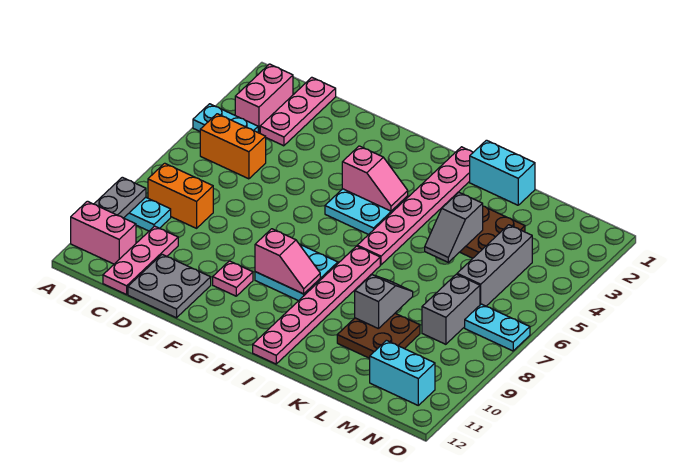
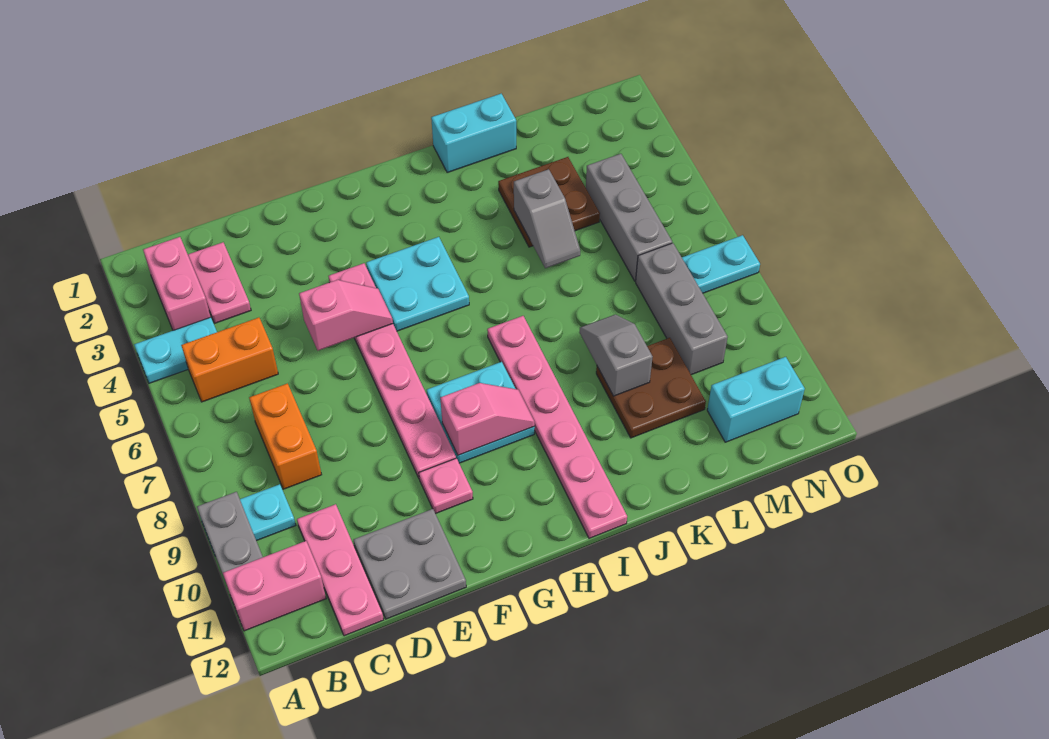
orange brick B8:C8 level 1 -> orange brick C7:C8 level 1
pink plate C1:C3 level 1 -> pink plate C2:C3 level 1
pink slope G4:H4 level 2 top G -> pink slope E5:F5 level 2 top E
pink plate I1:I6 level 1 -> pink plate F4:F9 level 1
grey brick M7:M8 level 1 -> grey brick M7:M9 level 1

